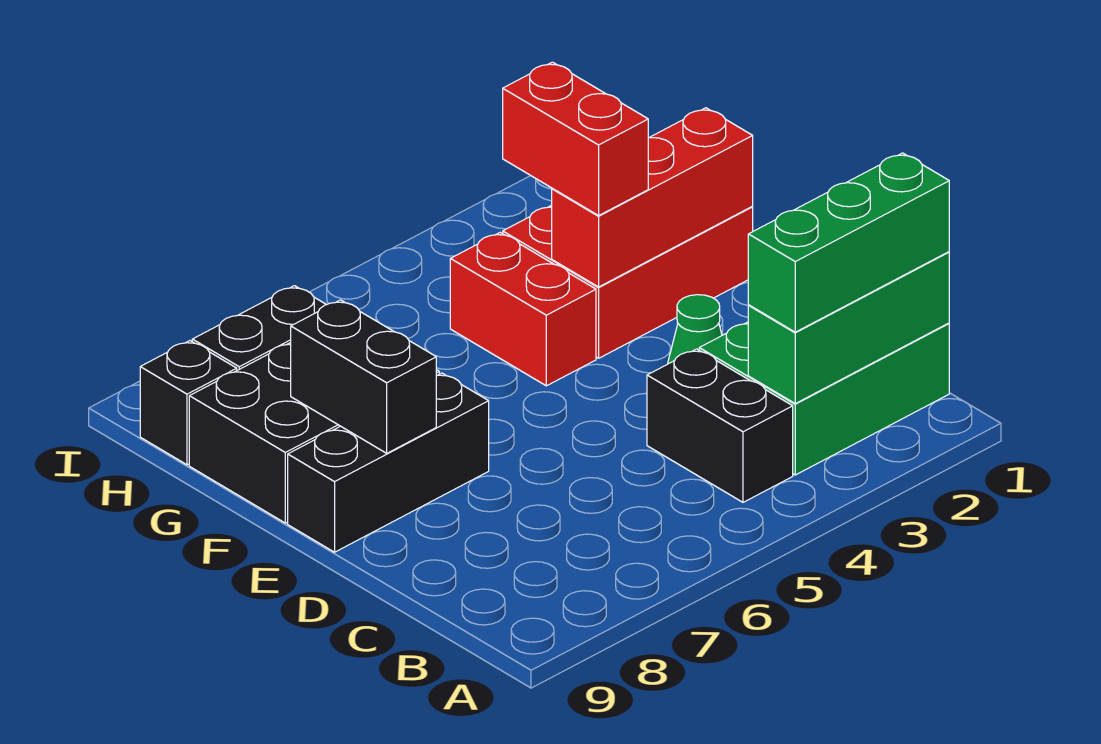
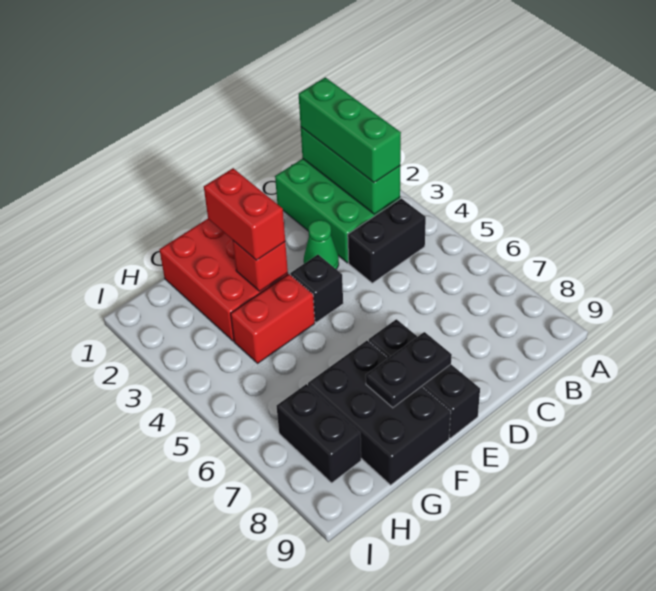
black brick E8:F8 level 2 -> black plate E8:F8 level 2
red brick F1:F3 level 2 -> red brick F3 level 2
red brick F3:G3 level 3 -> red brick F2:F3 level 3
black brick H9 level 1 -> black brick E4 level 1

